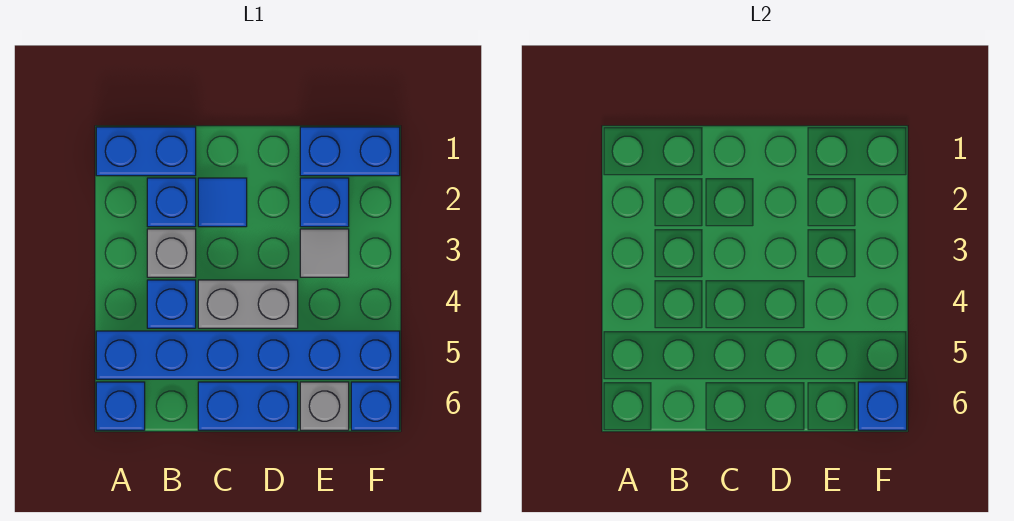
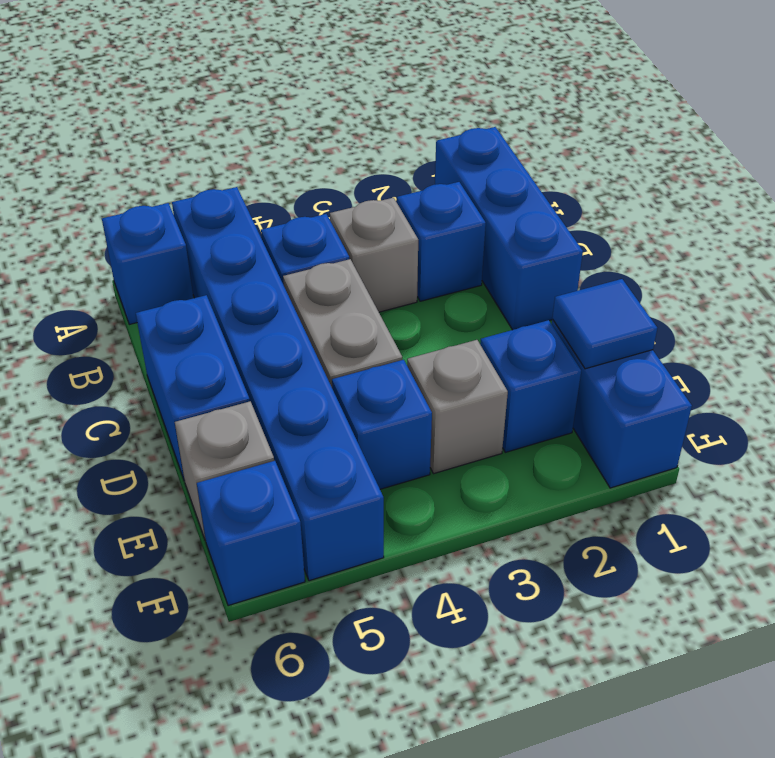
blue brick A1:B1 level 1 -> blue brick A1:C1 level 1
blue tile C2 level 1 -> blue tile E1 level 2
grey tile E3 level 1 -> grey brick E3 level 1
blue brick F6 level 2 -> blue brick E4 level 1

